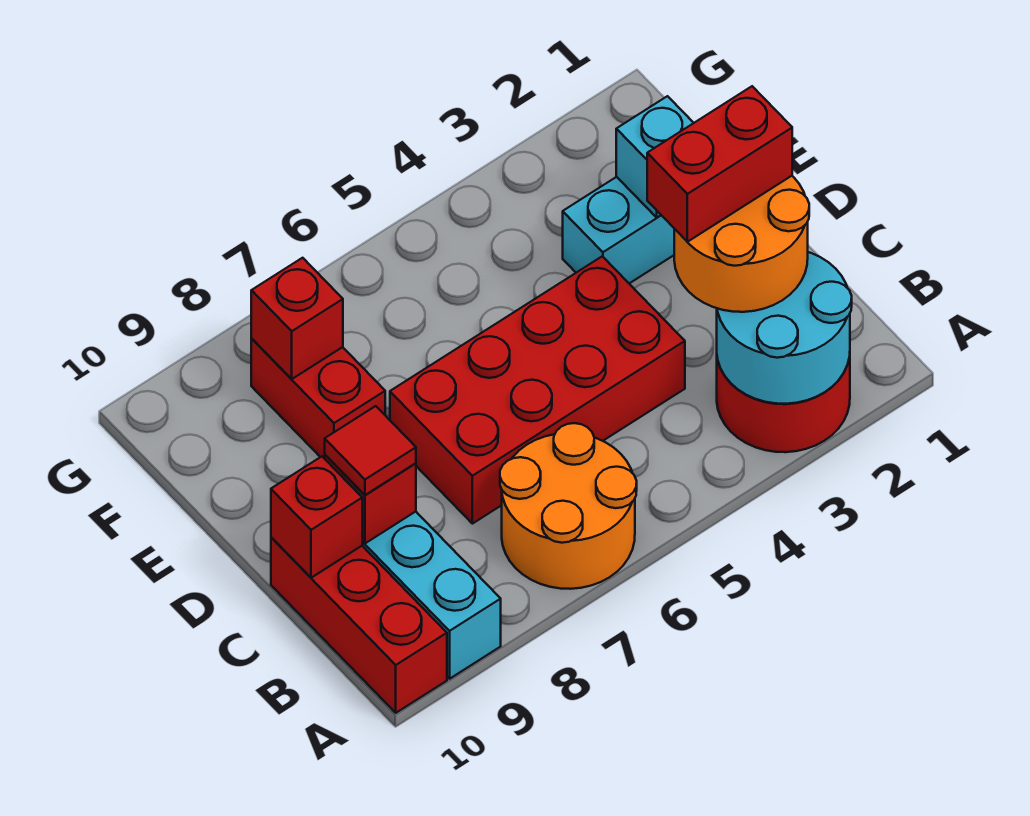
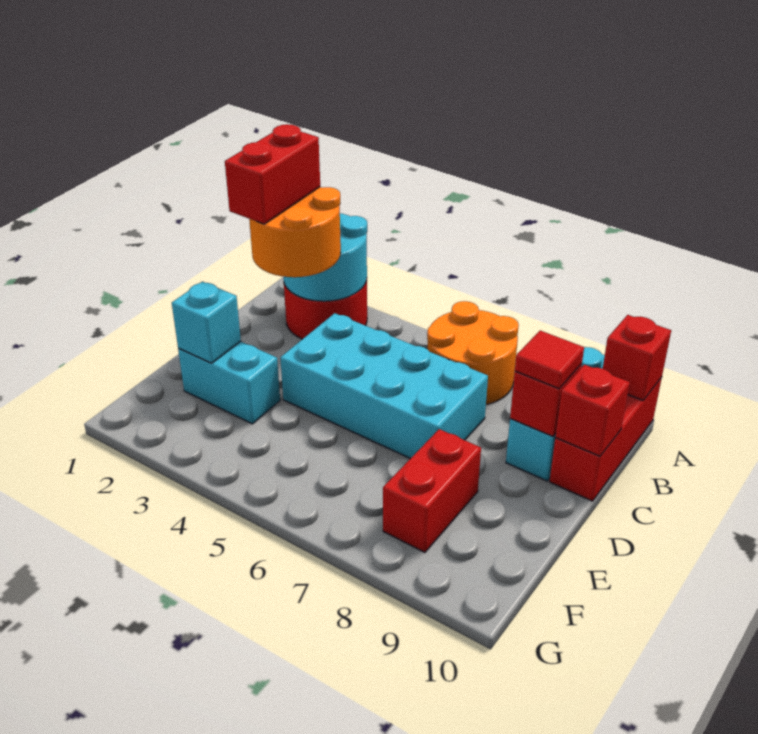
red brick C2:C3 level 4 -> red brick B2:C2 level 4
red brick C4:D7 level 1 -> cyan brick C4:D7 level 1
red brick F8 level 2 -> red brick A10 level 2

